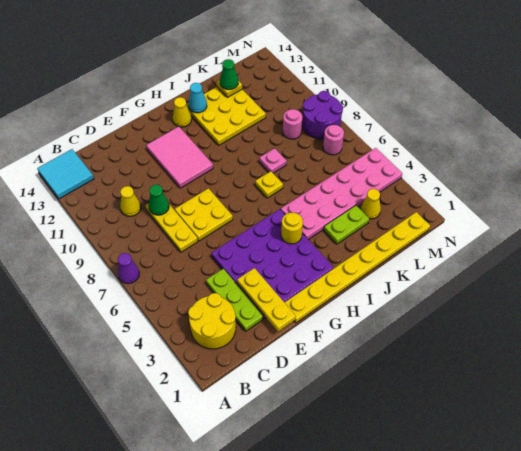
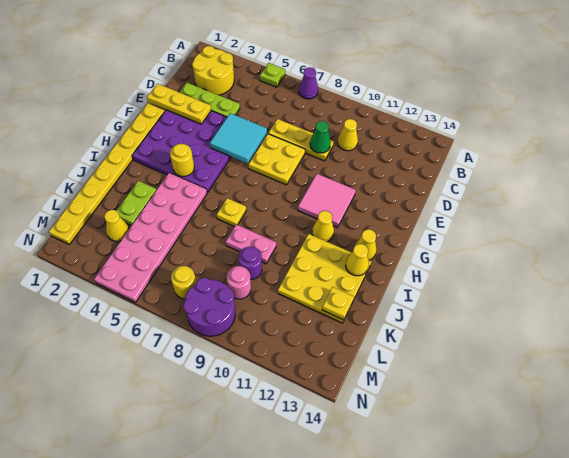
none -> lime plate A5 level 1
cyan tile A13:B14 level 1 -> cyan tile E5:F6 level 2
pink tile F10:G12 level 1 -> pink tile F10:G11 level 1
none -> yellow cone H11 level 1
cyan cone I13 level 2 -> yellow cone I13 level 2
pink plate J8 level 1 -> pink plate J8:J9 level 1
none -> purple round brick K9 level 1
green cone K13 level 3 -> none
pink round brick M7 level 1 -> yellow round brick M7 level 1

